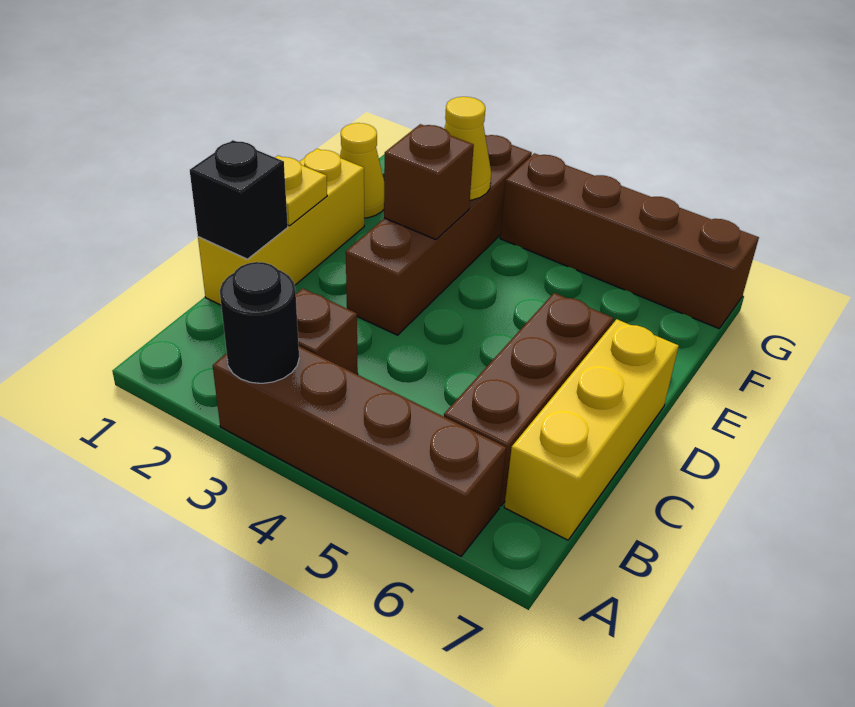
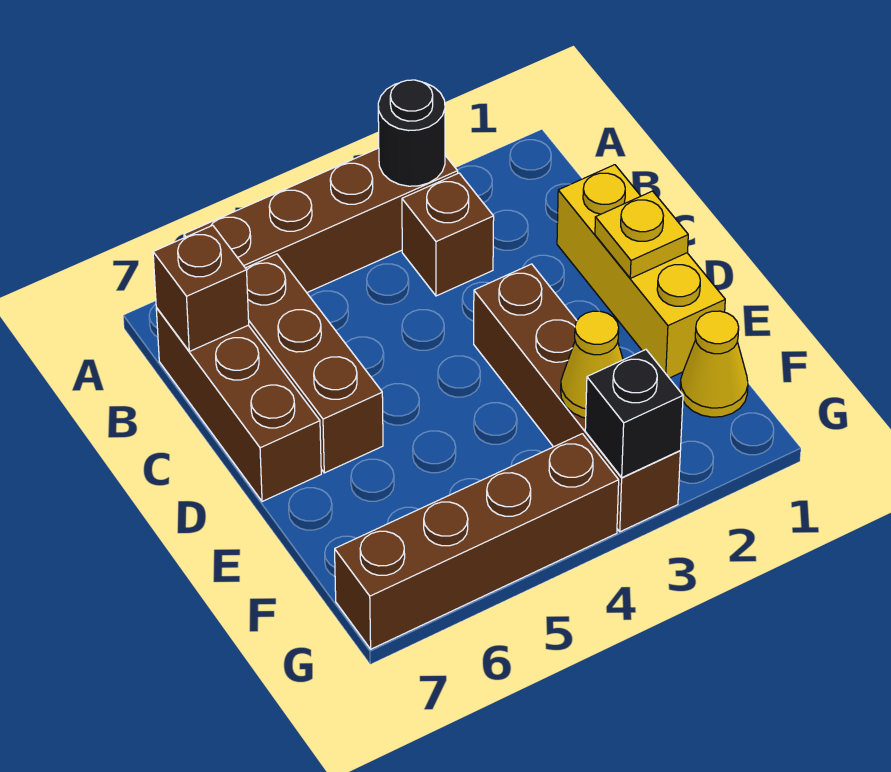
yellow brick B7:D7 level 1 -> brown brick B7:D7 level 1
black brick C1 level 2 -> black brick G3 level 2
brown brick E3 level 2 -> brown brick B7 level 2

